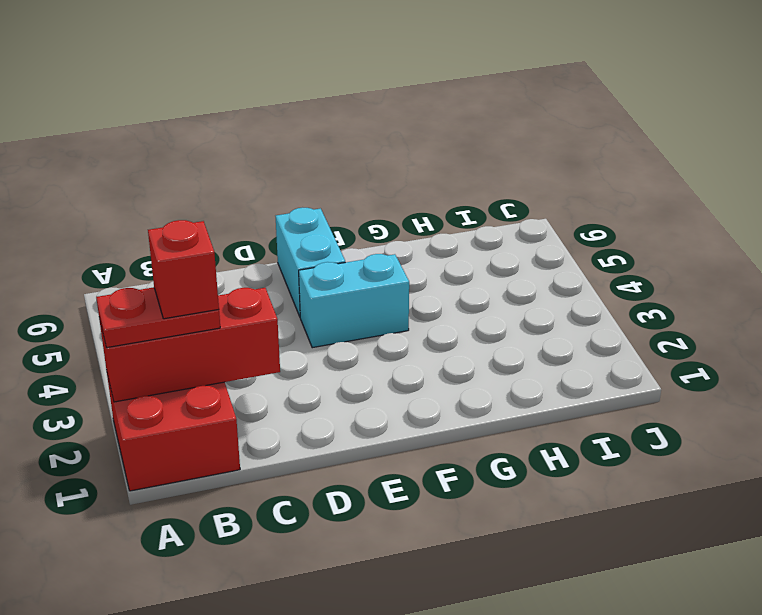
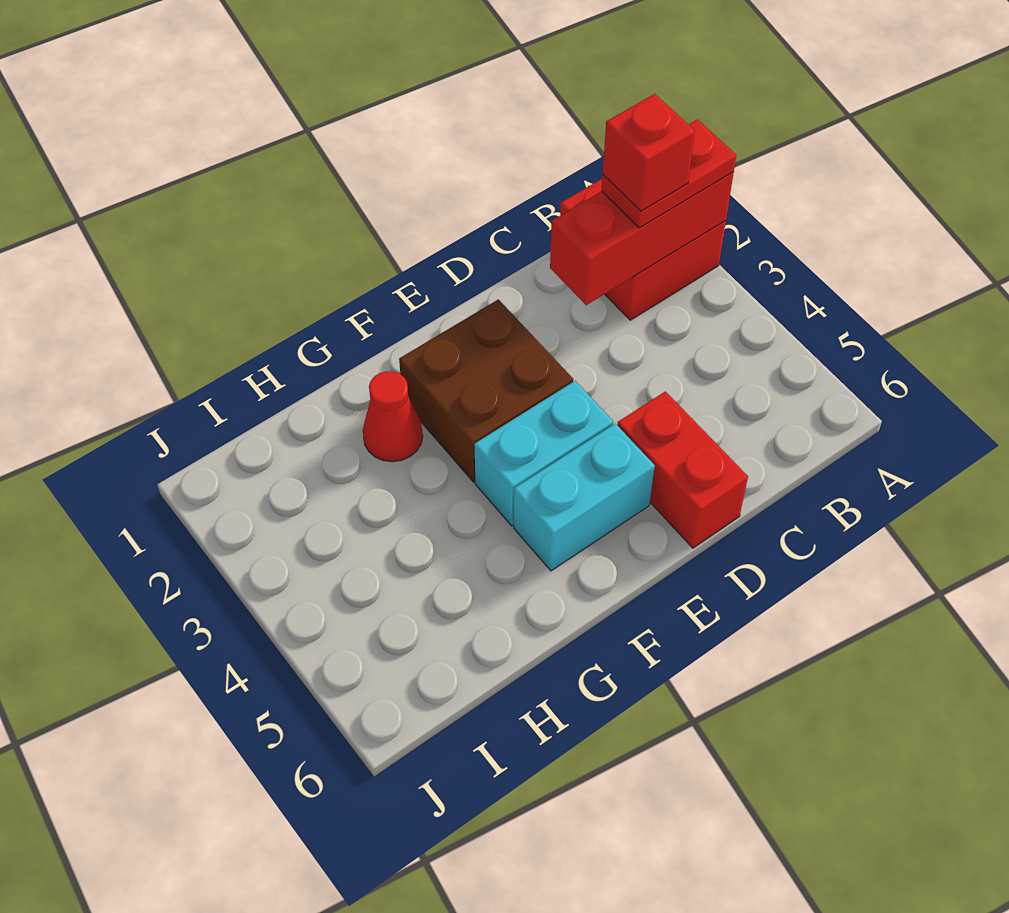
none -> red brick D5:D6 level 1
none -> brown brick E2:F3 level 1
cyan brick E5:E6 level 1 -> cyan brick E5:F5 level 1
none -> red cone G2 level 1

